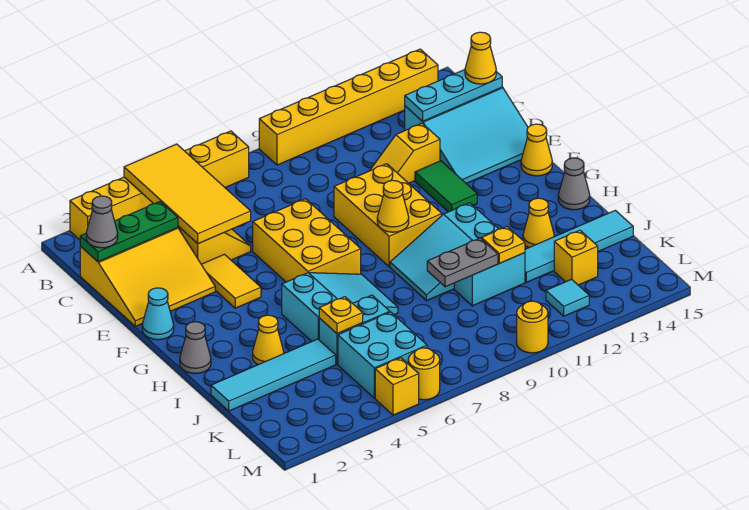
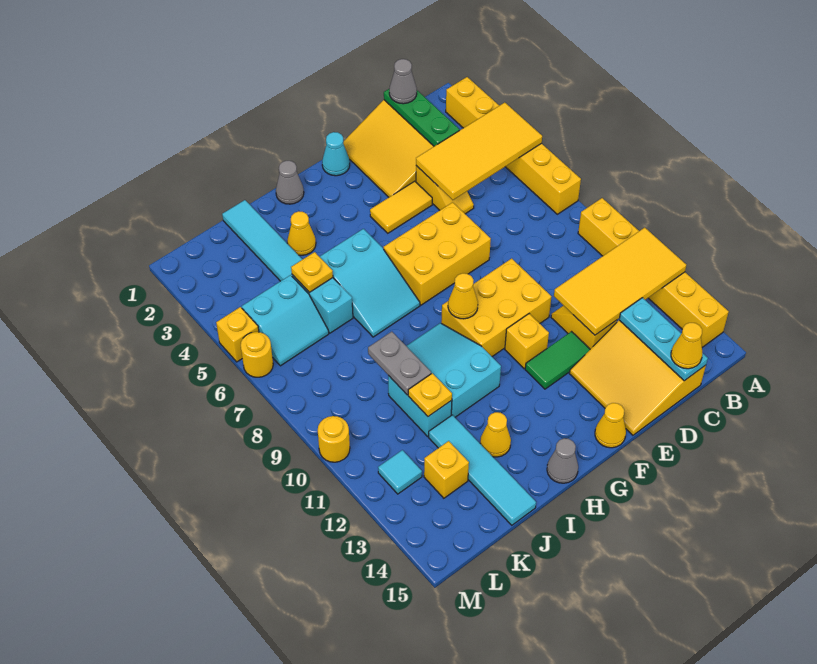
none -> yellow tile A11:D12 level 2
cyan slope C13:E15 level 1 top C -> yellow slope C13:E15 level 1 top C
none -> yellow brick F11 level 1
cyan brick K5:L6 level 1 -> cyan slope K5:L6 level 1 top 5

